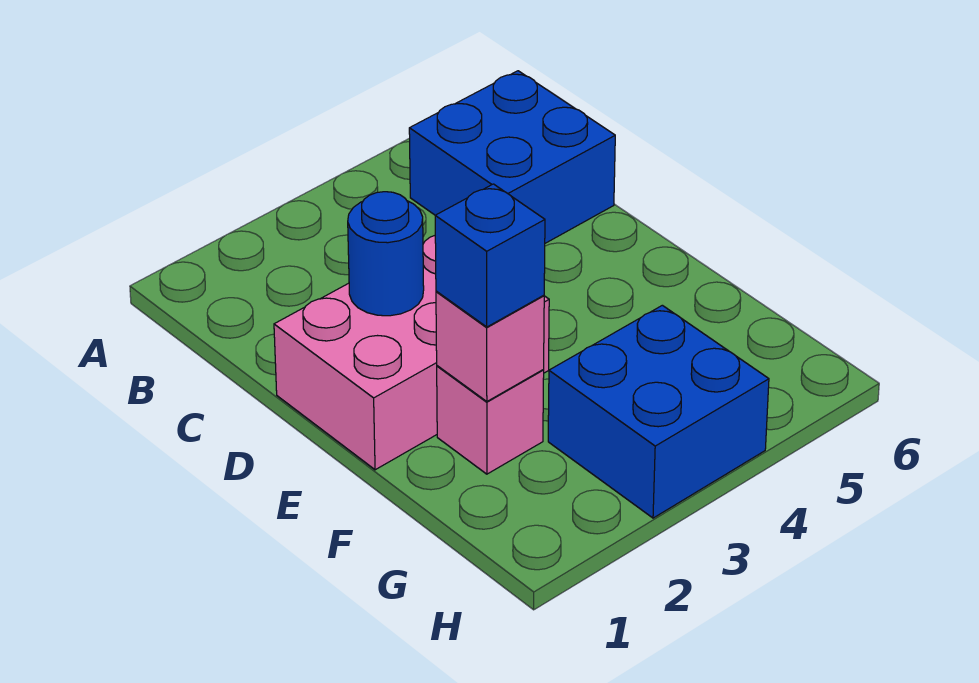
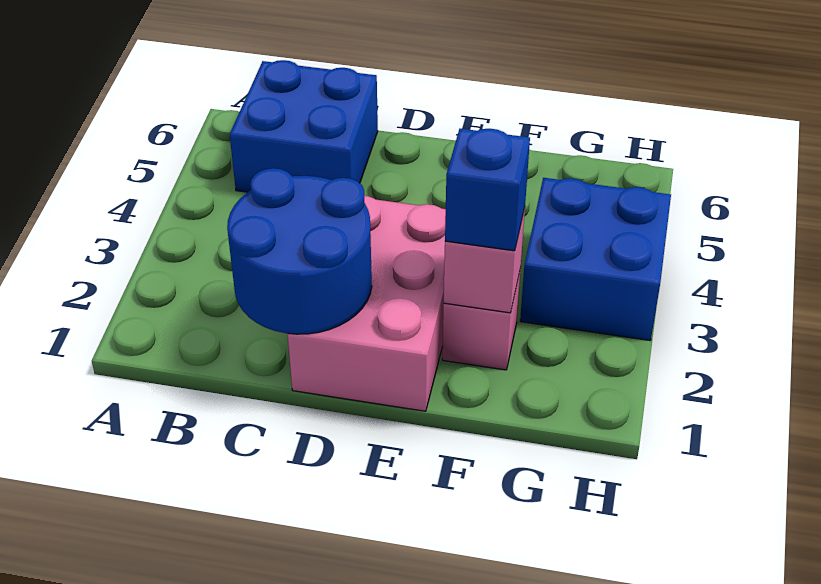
blue round brick D2 level 2 -> blue round brick C1:D2 level 2

